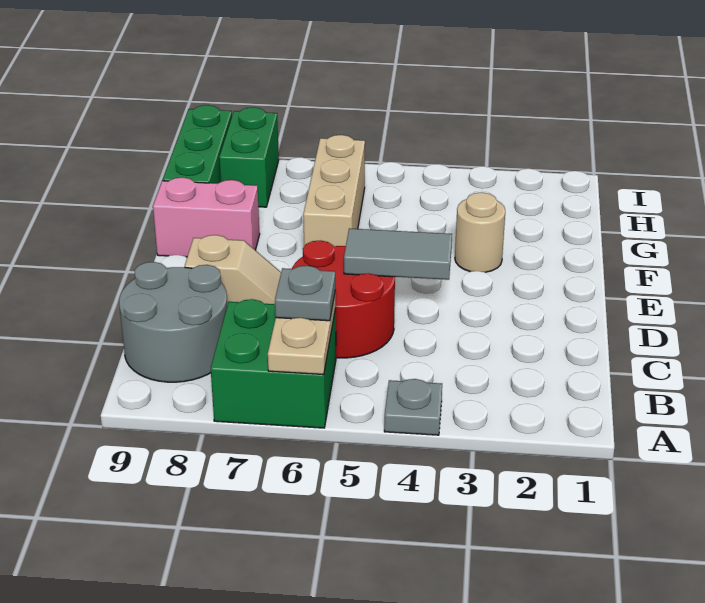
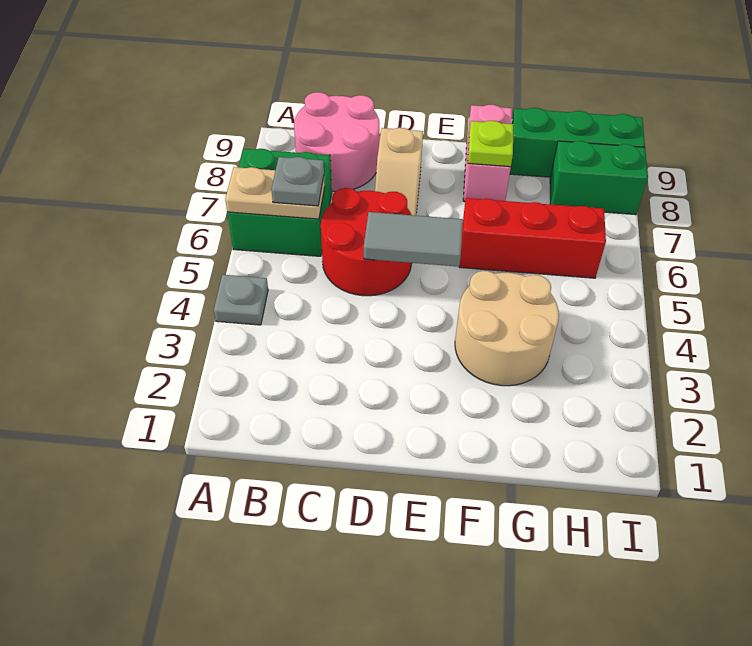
grey round brick B8:C9 level 1 -> pink round brick B8:C9 level 1
grey tile D4:D5 level 2 -> grey tile D5:E5 level 2
tan round brick F3 level 1 -> tan round brick F3:G4 level 1
tan brick F6:H6 level 1 -> red brick F6:H6 level 1
none -> lime plate F8 level 2

